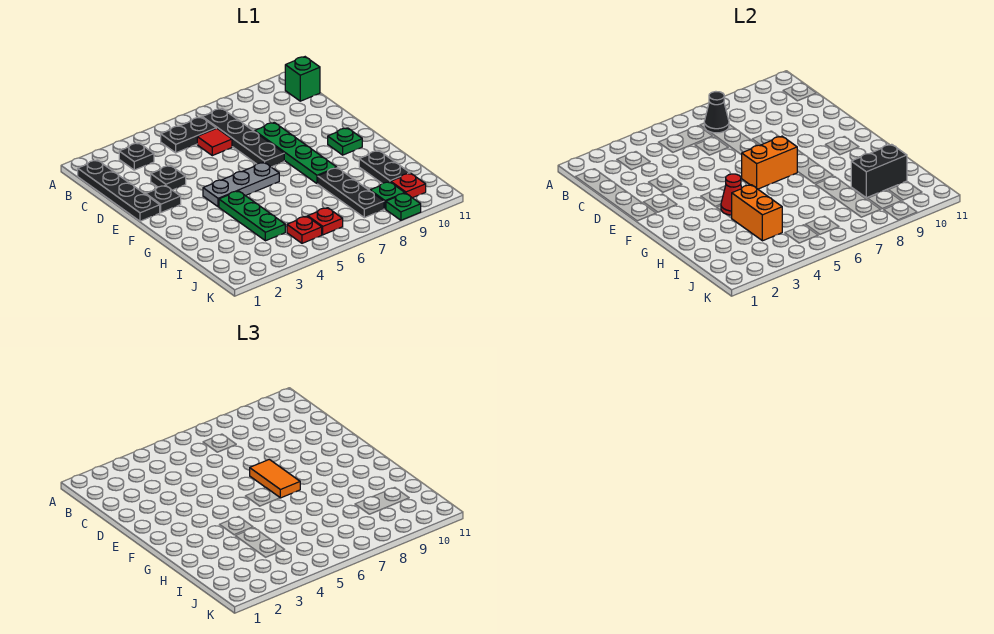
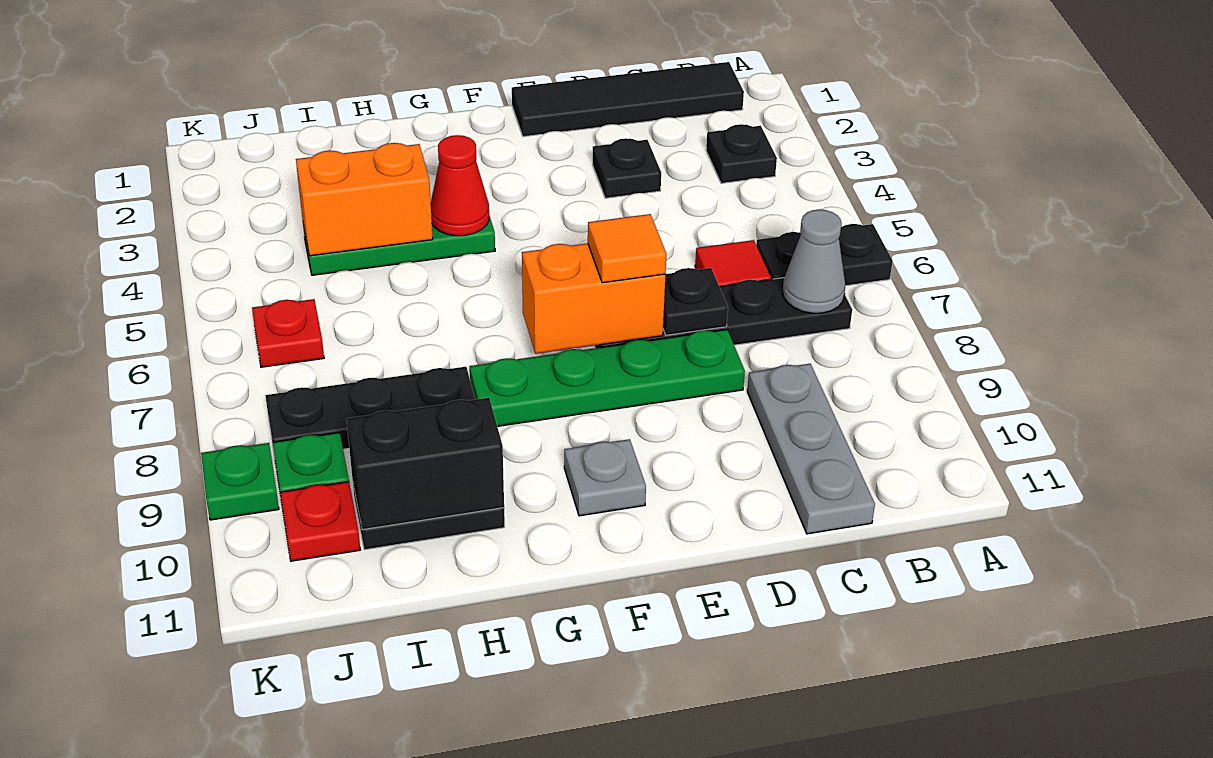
black plate B1:E1 level 1 -> black tile B1:E1 level 1
black plate B5:B6 level 1 -> black plate A6:B6 level 1
black cone B7 level 2 -> grey cone B7 level 2
green brick B11 level 1 -> none
black plate E2 level 1 -> black plate D7 level 2
orange tile E7:F7 level 3 -> orange tile E7 level 3
grey plate F4:F6 level 1 -> grey plate C9:C11 level 1
orange brick F6:F7 level 2 -> orange brick E7:F7 level 2
green plate F10 level 1 -> grey plate F10 level 1
black brick I9:I10 level 2 -> black brick H10:I10 level 2
red plate J5 level 1 -> none

